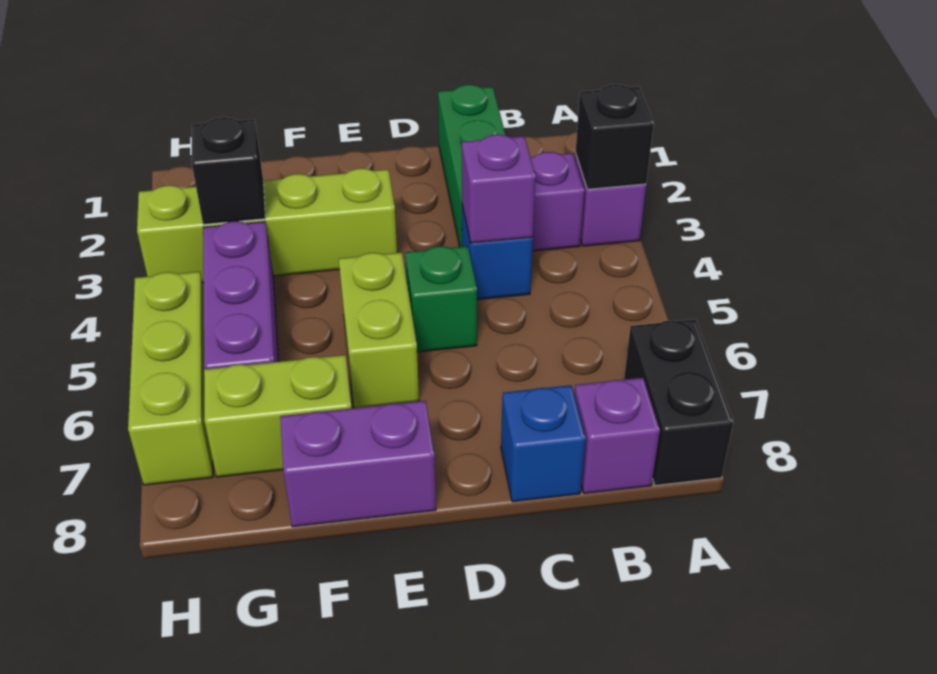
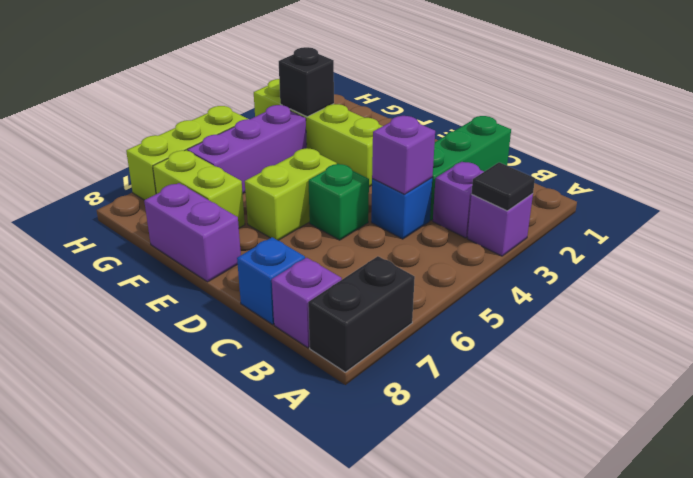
black brick A3 level 2 -> black tile A3 level 2

